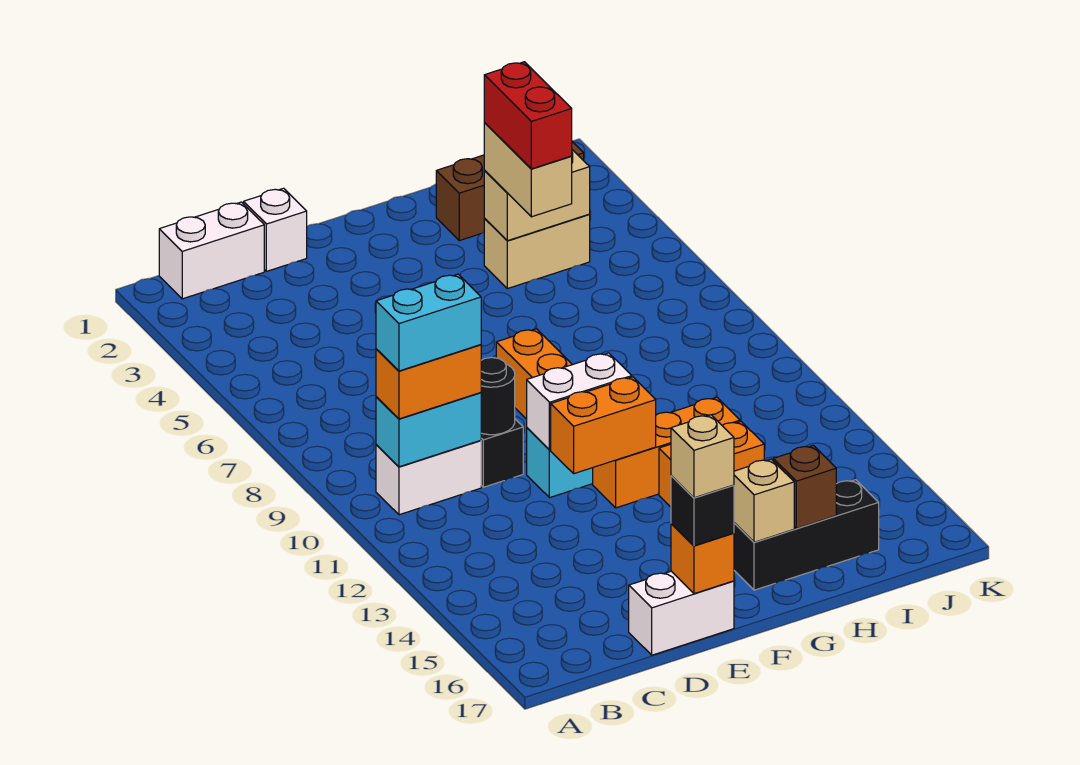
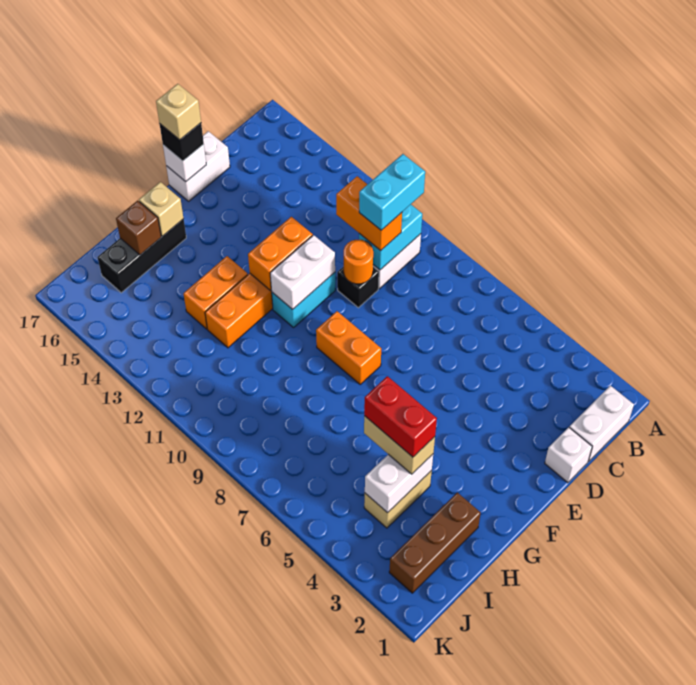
orange brick B10:C10 level 3 -> orange brick C10:C11 level 3
black round brick D10 level 2 -> orange round brick D10 level 2
orange brick E17 level 2 -> white brick E17 level 2
tan brick H4:I4 level 2 -> white brick H4:I4 level 2

